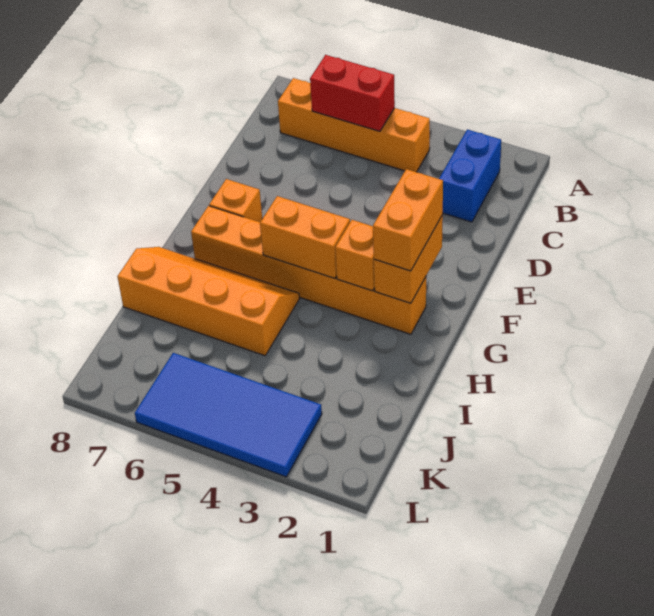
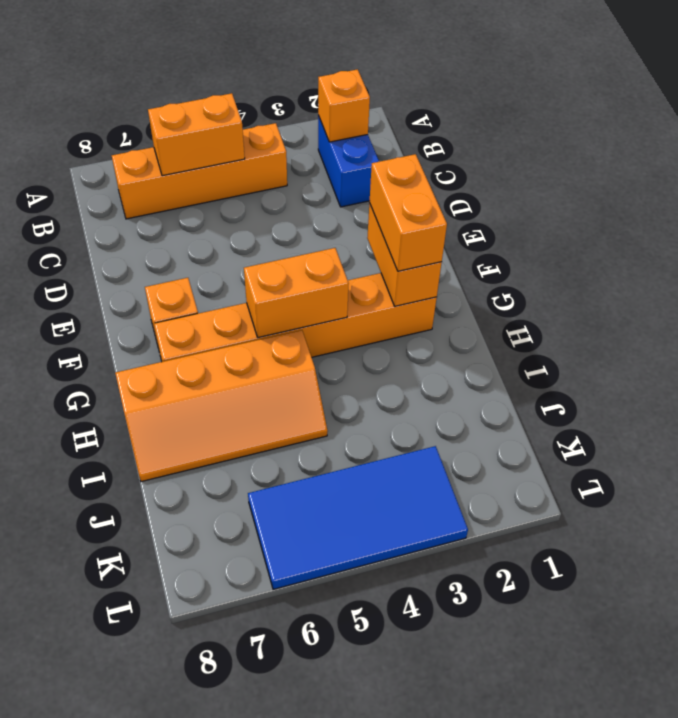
red brick B5:B6 level 2 -> orange brick B5:B6 level 2
orange brick G3 level 2 -> orange brick B2 level 2
orange slope H5:I8 level 1 top I -> orange slope H5:I8 level 1 top H

